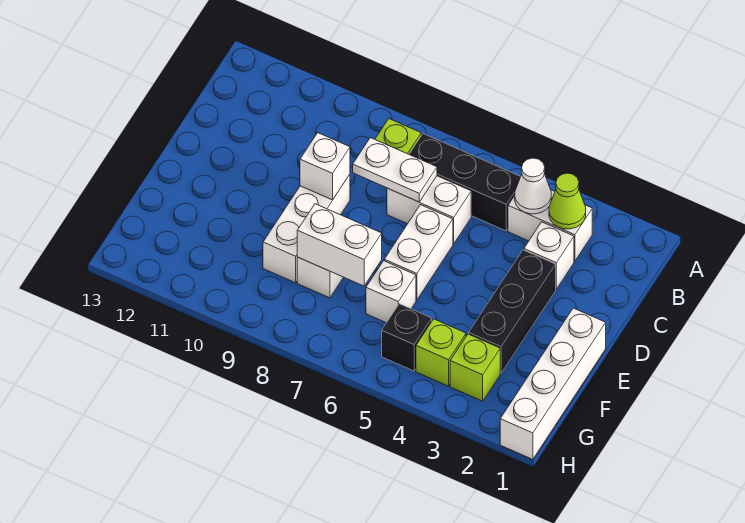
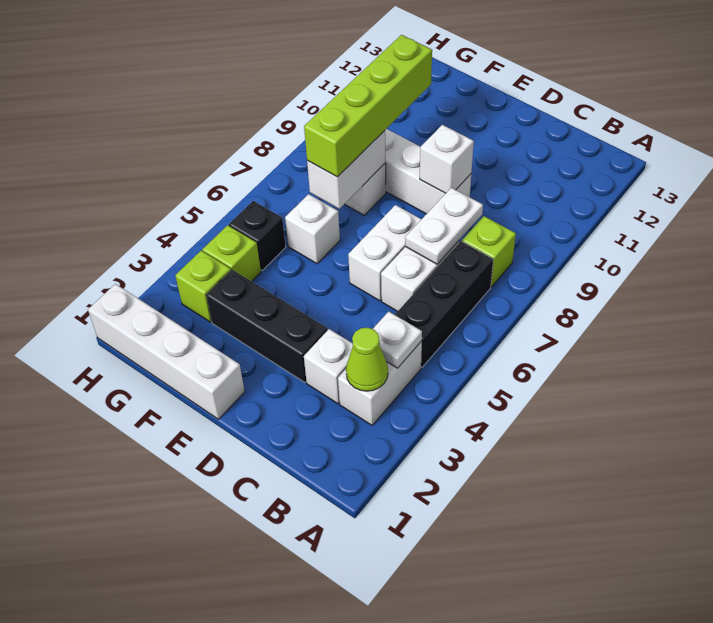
white cone B4 level 2 -> white plate B4 level 2
white brick D6:E6 level 1 -> white brick D6:D7 level 1
none -> lime brick F7:F10 level 3

